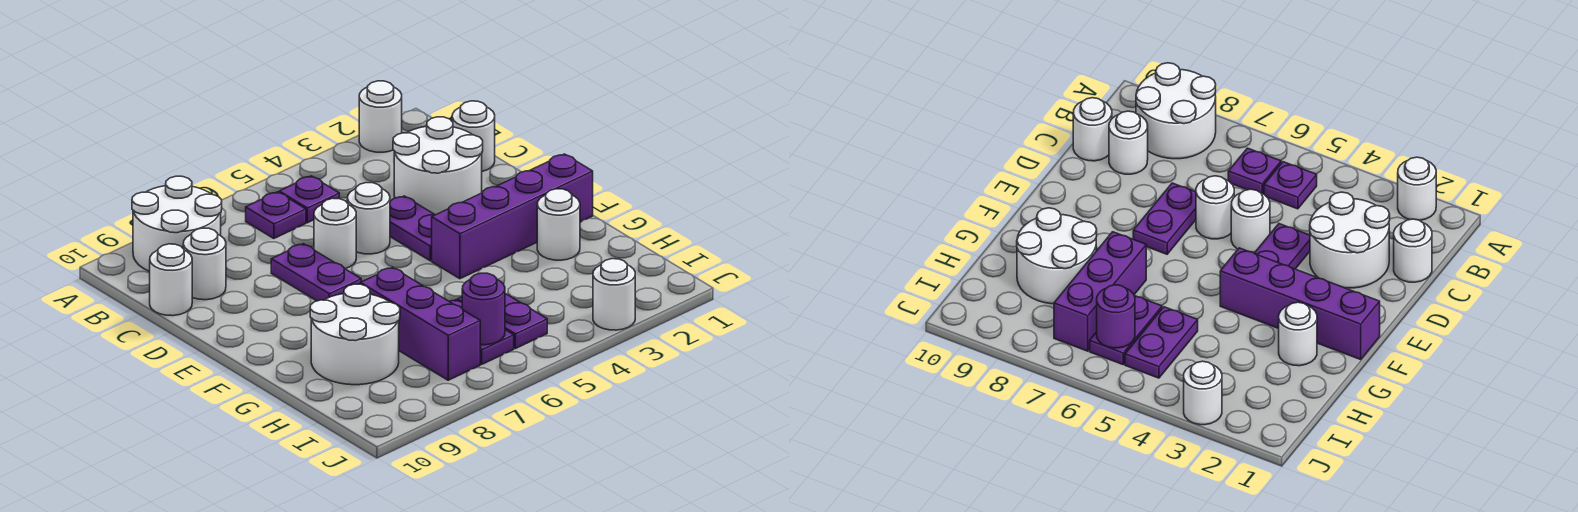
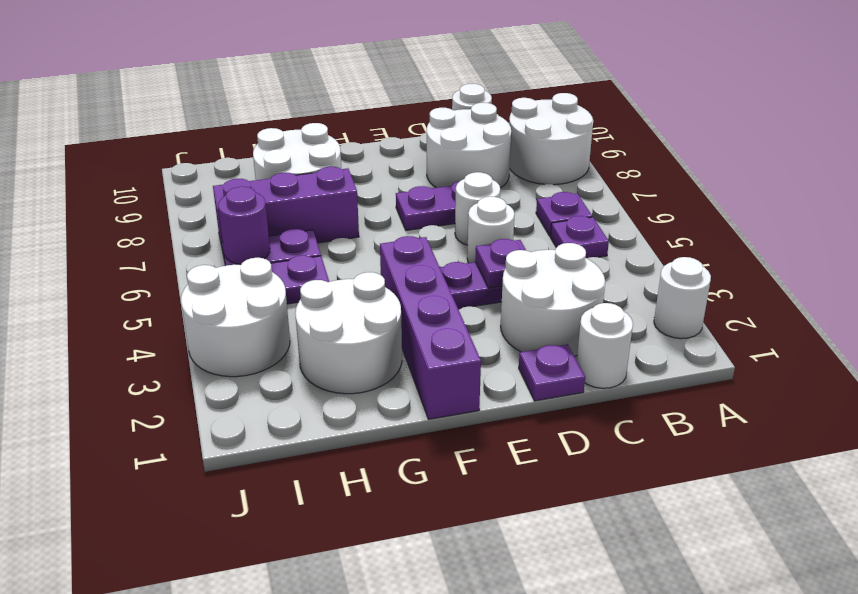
white round brick C9 level 1 -> white round brick C8:D9 level 1
none -> purple plate D1 level 1
none -> purple plate D4 level 2
white round brick G2 level 1 -> white round brick G2:H3 level 1
white round brick J3 level 1 -> white round brick I3:J4 level 1

